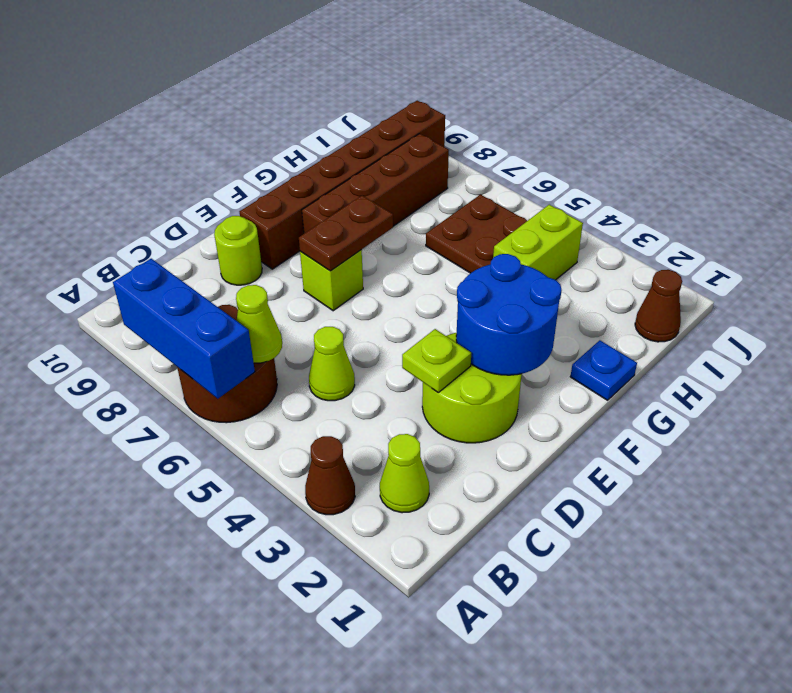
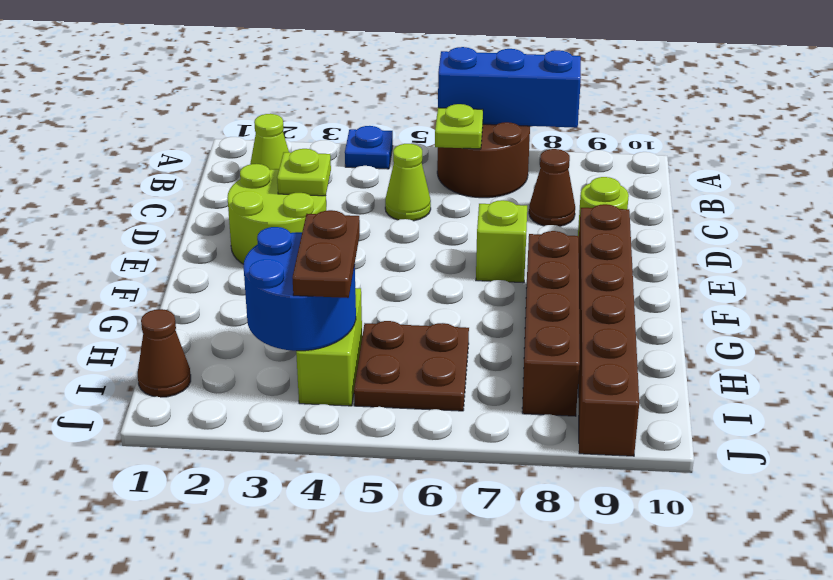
brown cone A3 level 1 -> brown cone C8 level 1
lime cone B6 level 2 -> lime plate B6 level 2
blue round brick E2:F3 level 2 -> blue round brick H3:I4 level 2
brown plate E7:F7 level 2 -> brown plate H4:I4 level 3
blue plate G1 level 1 -> blue plate A4 level 1

